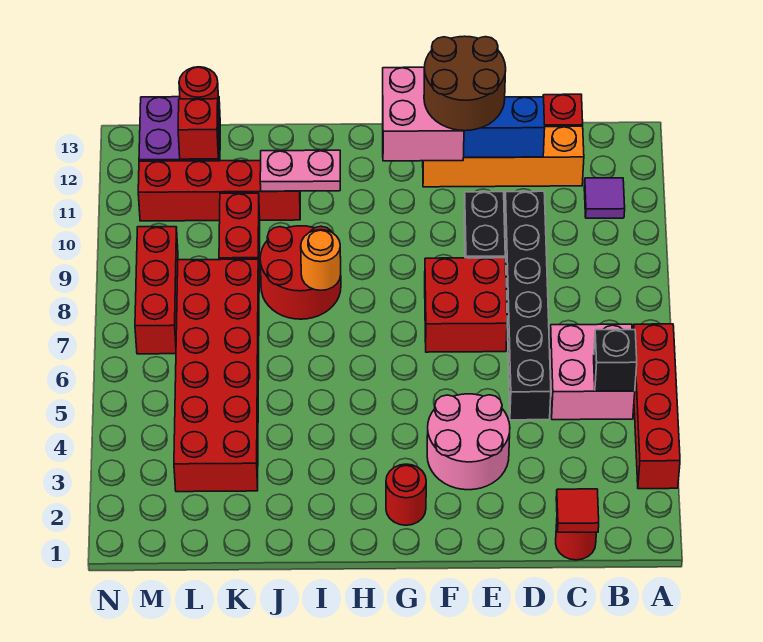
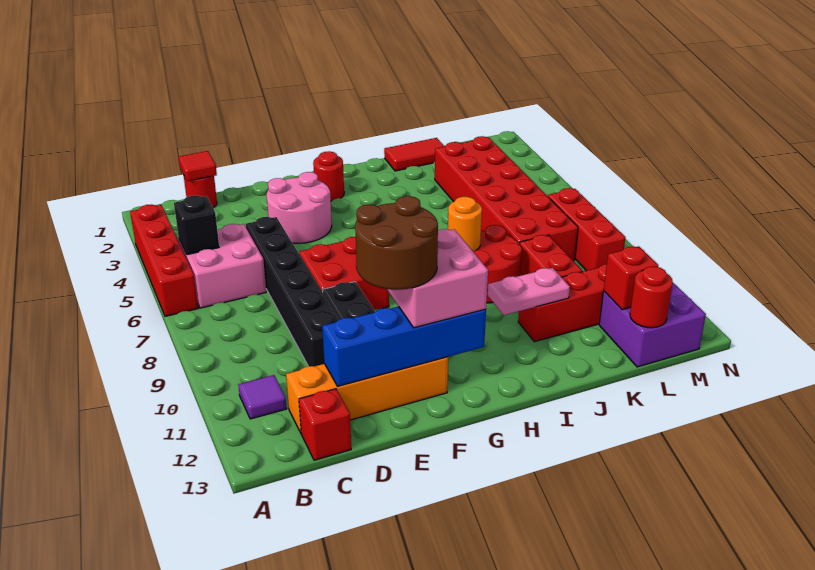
none -> red tile J1:K1 level 1

